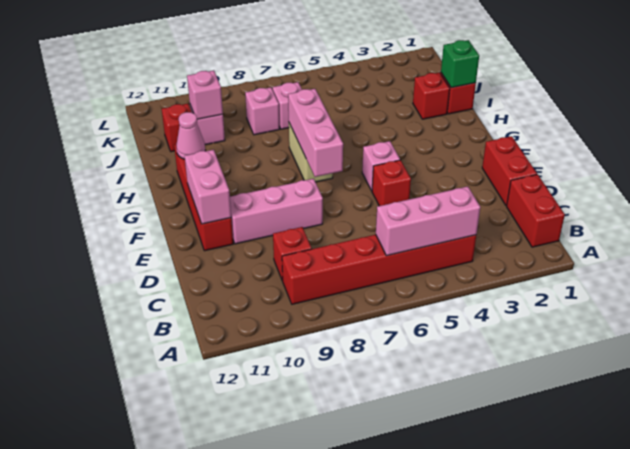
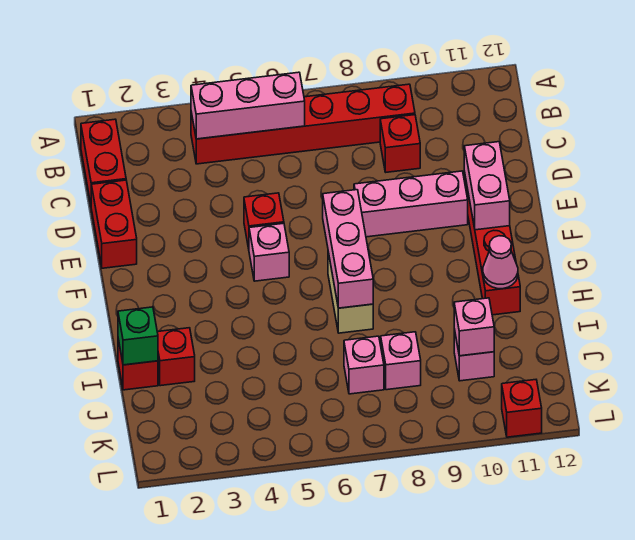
red brick J11 level 1 -> red brick L11 level 1

